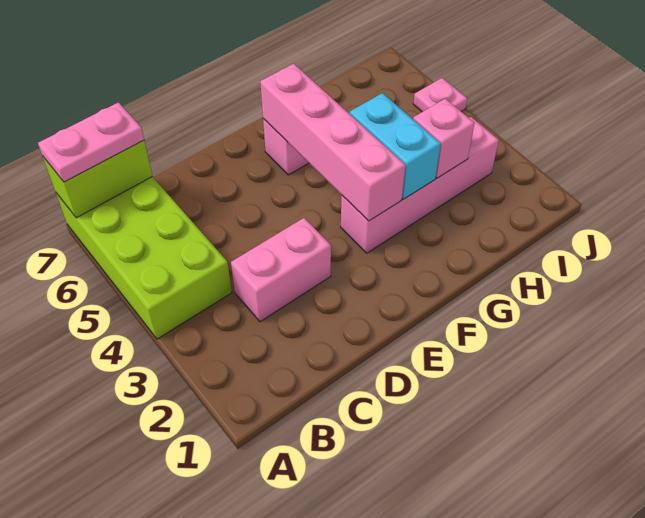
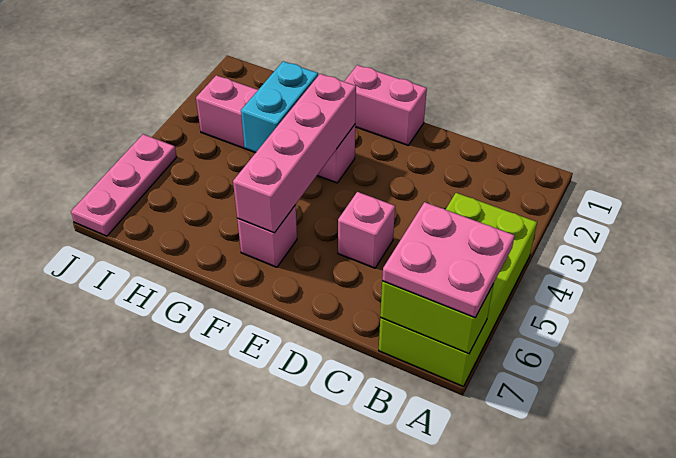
pink plate A7:B7 level 3 -> pink plate A6:B7 level 3
pink brick C3:D3 level 1 -> pink brick E1:F1 level 1
pink brick H3 level 2 -> pink brick D5 level 1
pink plate J5 level 1 -> pink plate J5:J7 level 1

